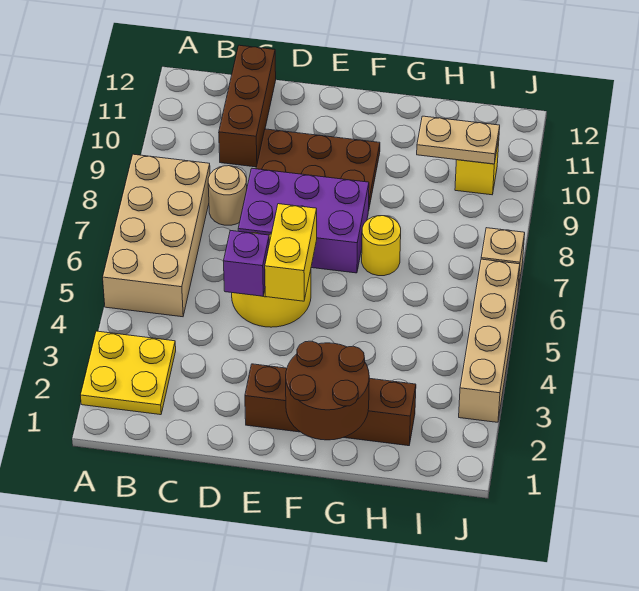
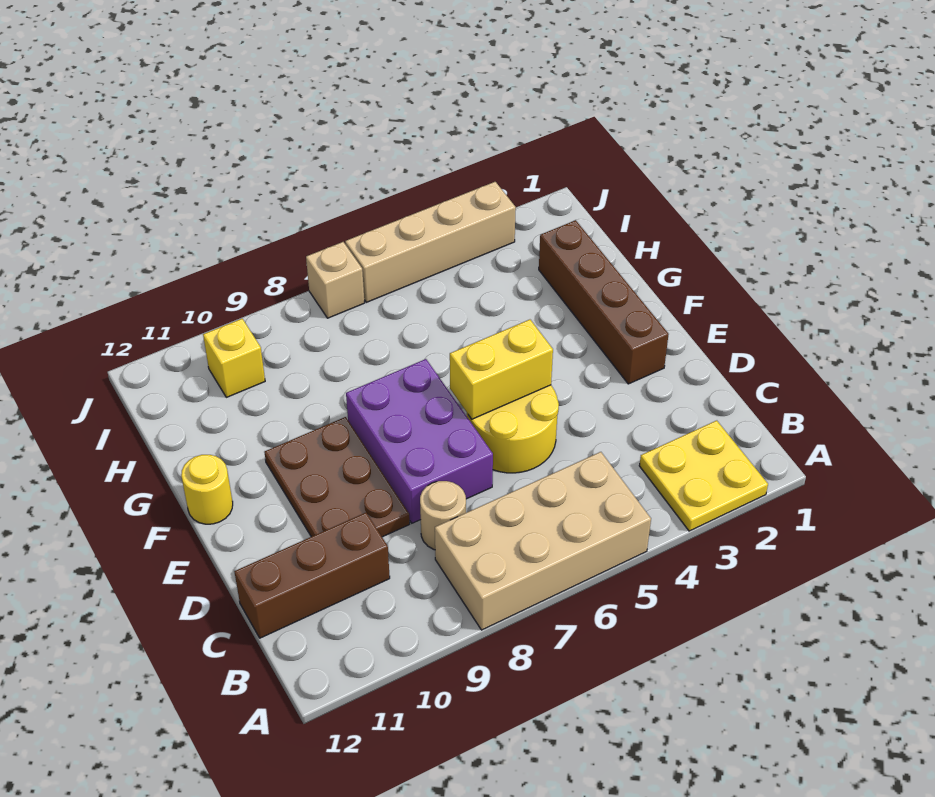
purple brick D5 level 2 -> none
brown round brick F1:G2 level 2 -> none
yellow round brick G7 level 1 -> yellow round brick F12 level 1
tan plate H10:I10 level 2 -> none

